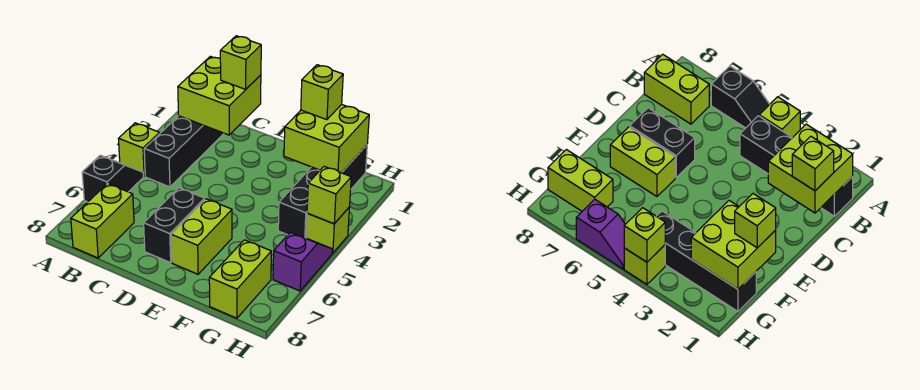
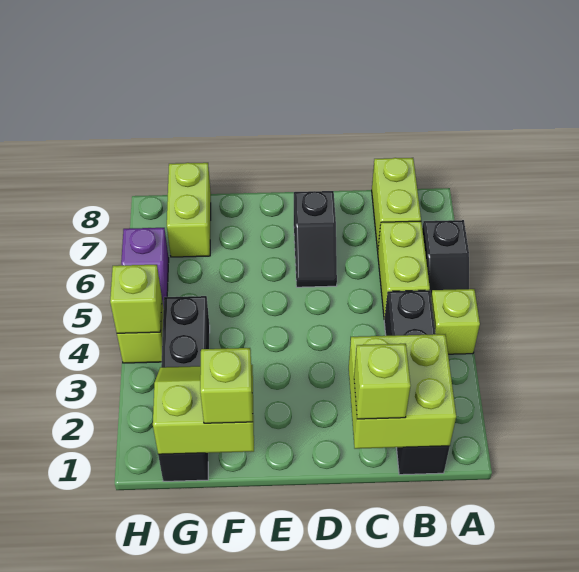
black brick D6:D7 level 1 -> black slope D6:D7 level 1 top 7
lime brick E6:E7 level 1 -> lime brick B5:B6 level 1
lime brick F1:G2 level 2 -> lime slope F1:G2 level 2 top 1

